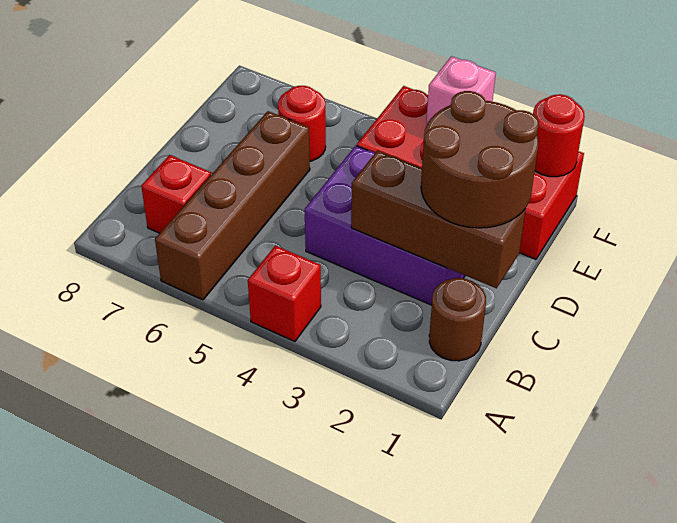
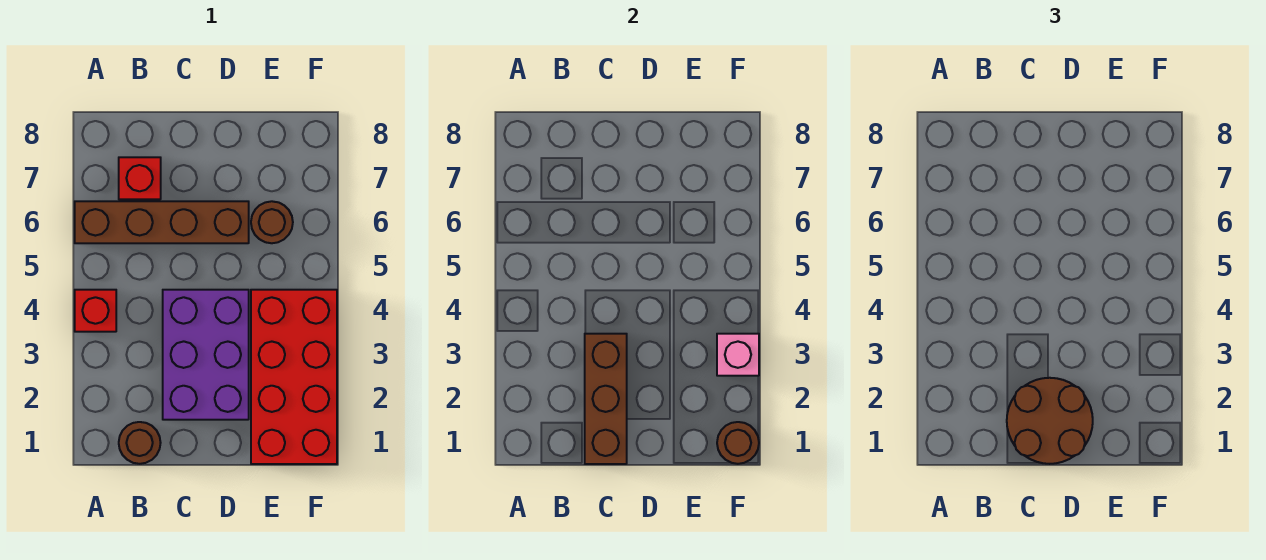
red round brick E6 level 1 -> brown round brick E6 level 1
red round brick F1 level 2 -> brown round brick F1 level 2

